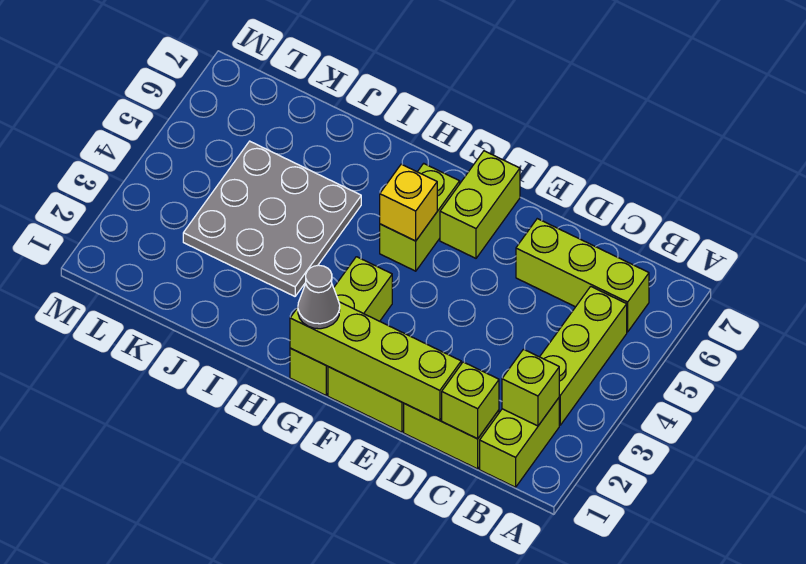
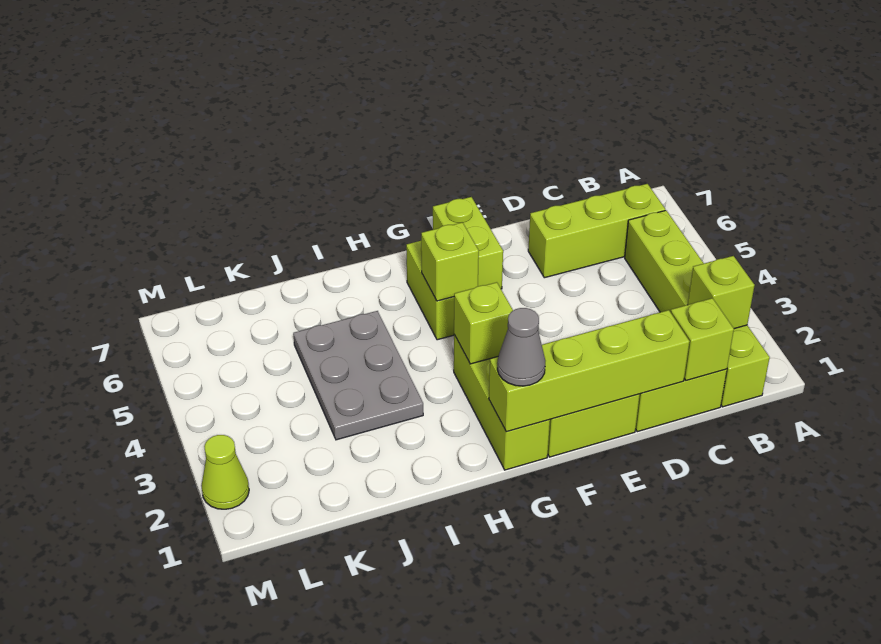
none -> lime brick G3 level 2
yellow brick G5 level 2 -> lime brick G5 level 2
grey plate I3:K5 level 1 -> grey plate I3:J5 level 1
none -> lime cone M2 level 1

